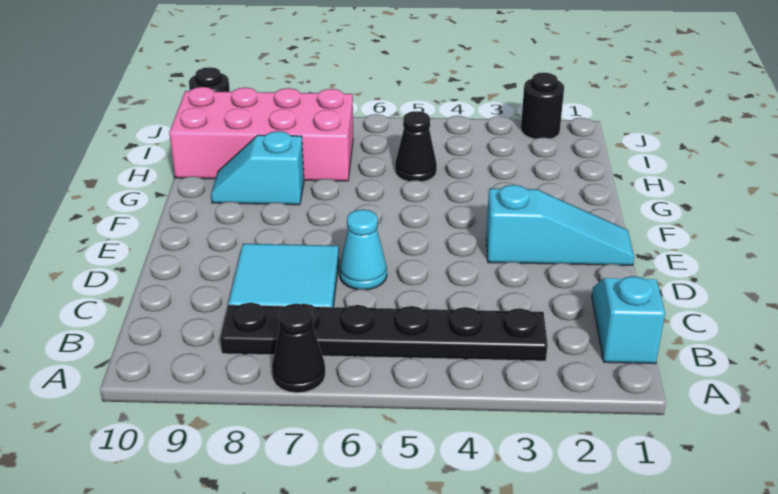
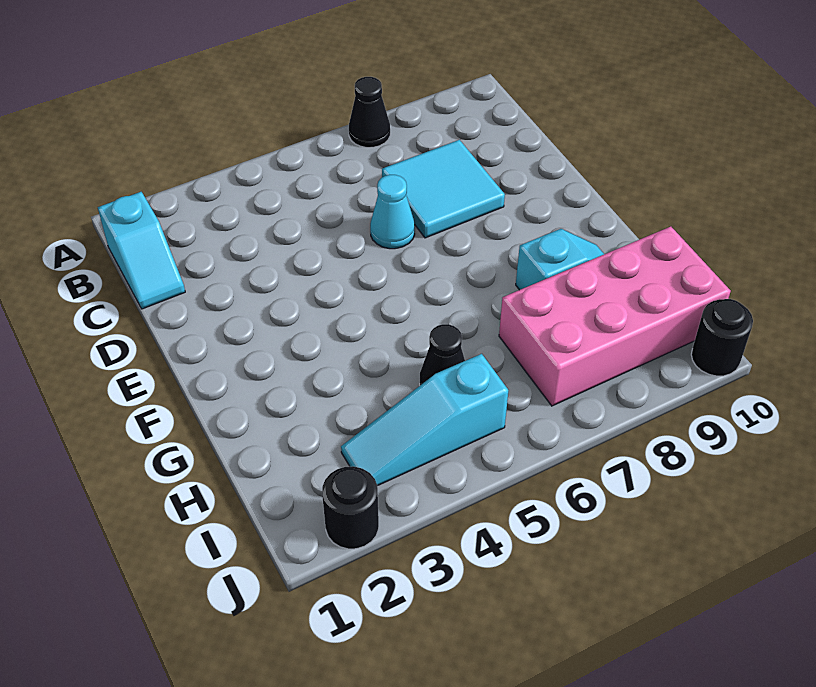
black plate B3:B8 level 1 -> none
cyan slope E1:E3 level 1 top 3 -> cyan slope I3:I5 level 1 top 5

